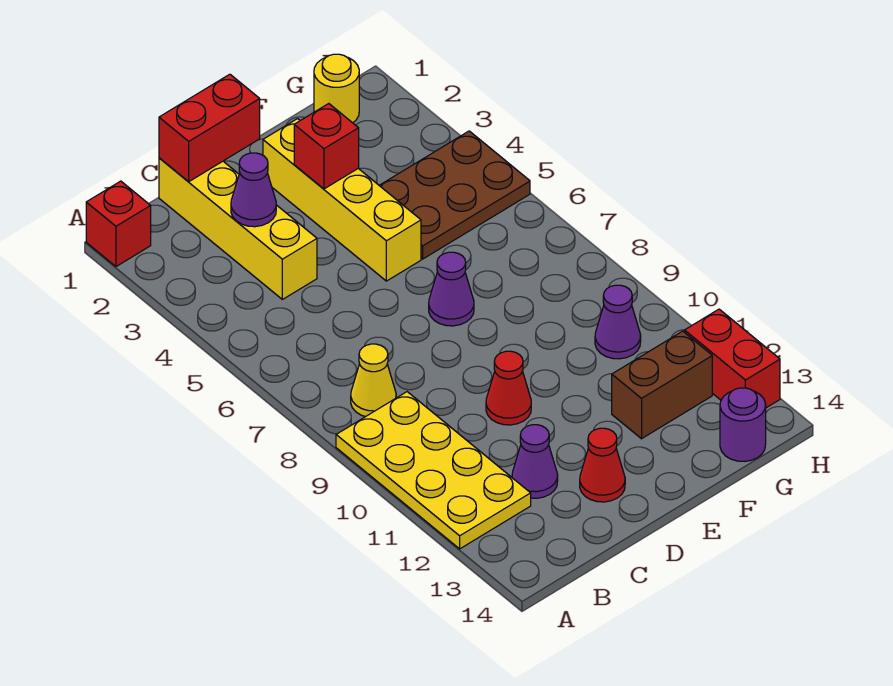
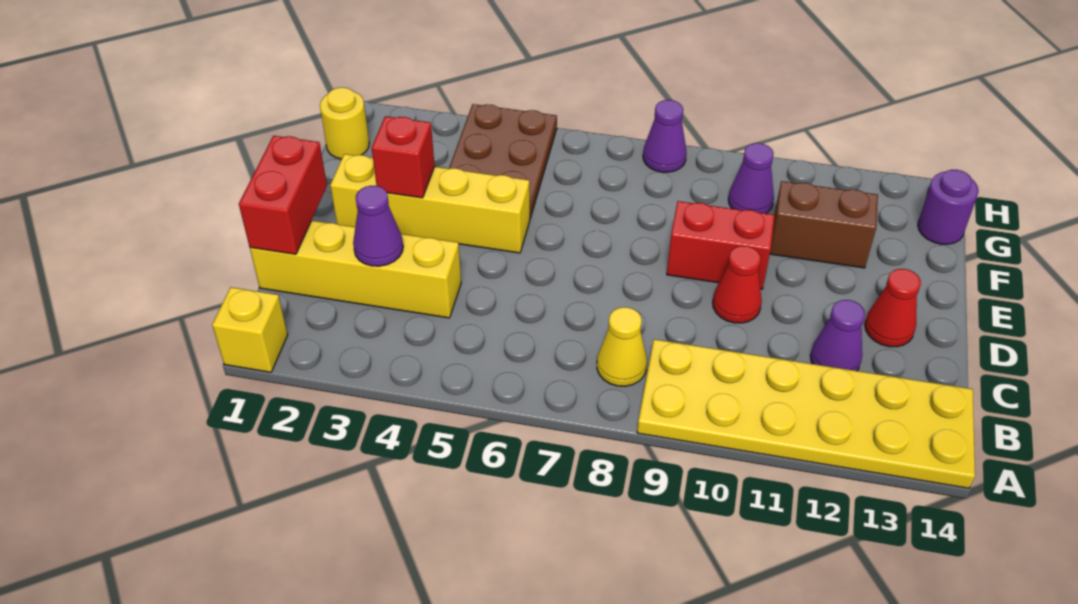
red brick A1 level 1 -> yellow brick A1 level 1
yellow plate A9:B12 level 1 -> yellow plate A9:B14 level 1
purple cone E7 level 1 -> purple cone H8 level 1
brown brick F12:G12 level 1 -> brown brick F11:F12 level 1
red brick H12:H13 level 1 -> red brick E9:E10 level 1

